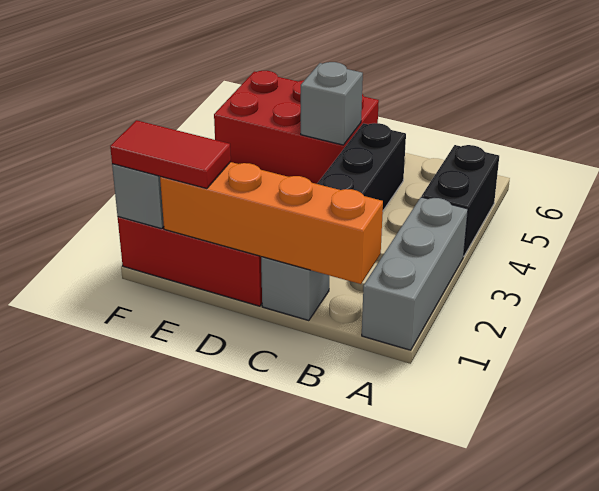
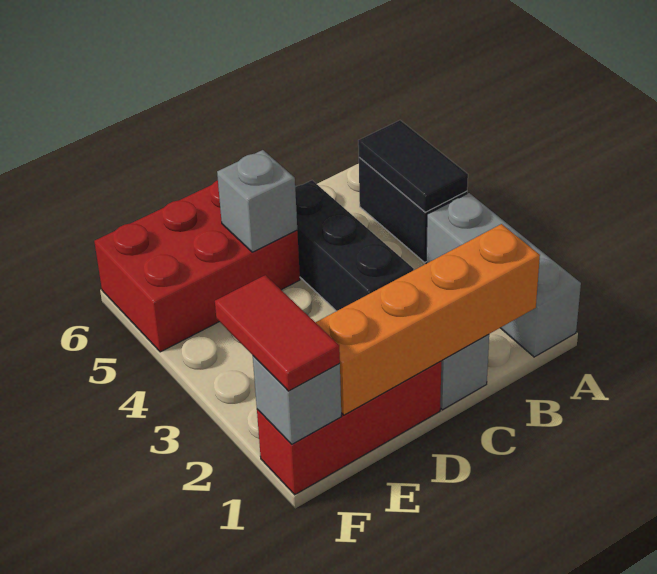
none -> black tile A4:A5 level 2
red tile E1:F1 level 3 -> red tile F1:F2 level 3

